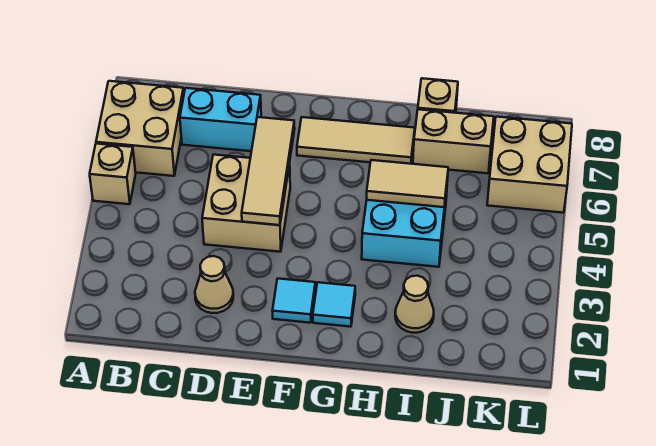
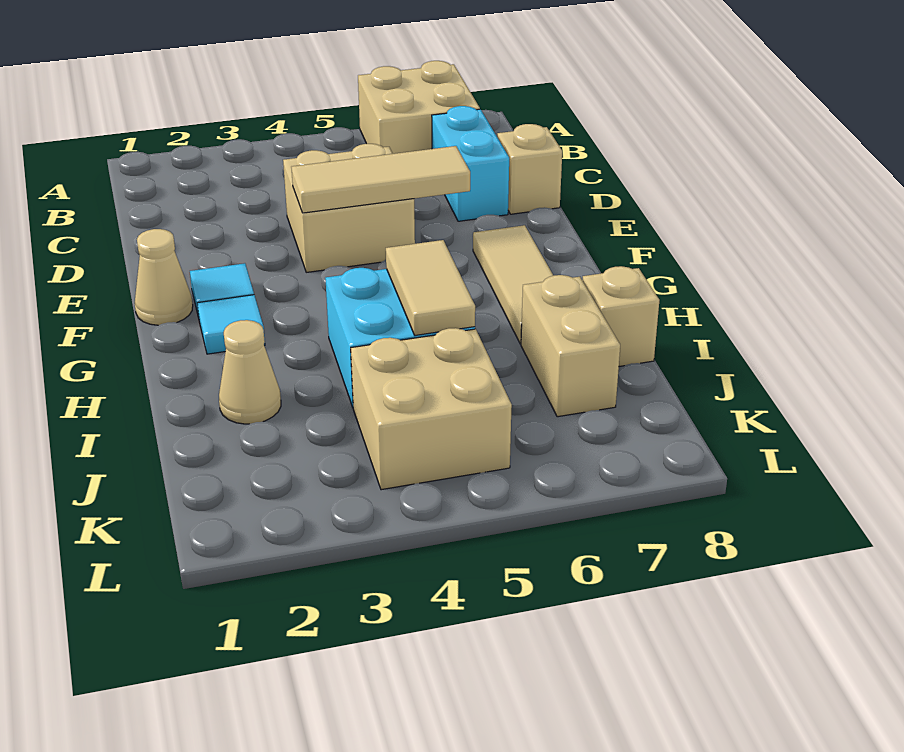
tan brick A5 level 1 -> tan brick D8 level 1
tan cone D2 level 1 -> tan cone F1 level 1
tan brick K6:L7 level 1 -> tan brick J4:K5 level 1

